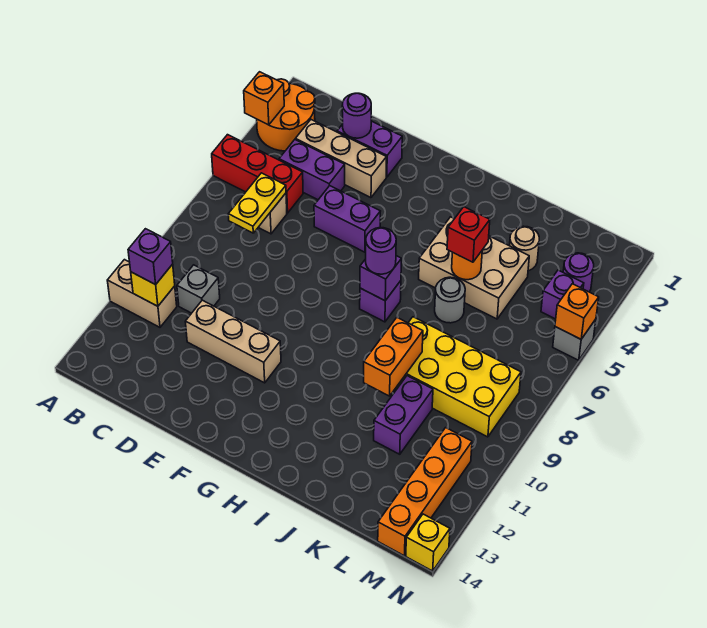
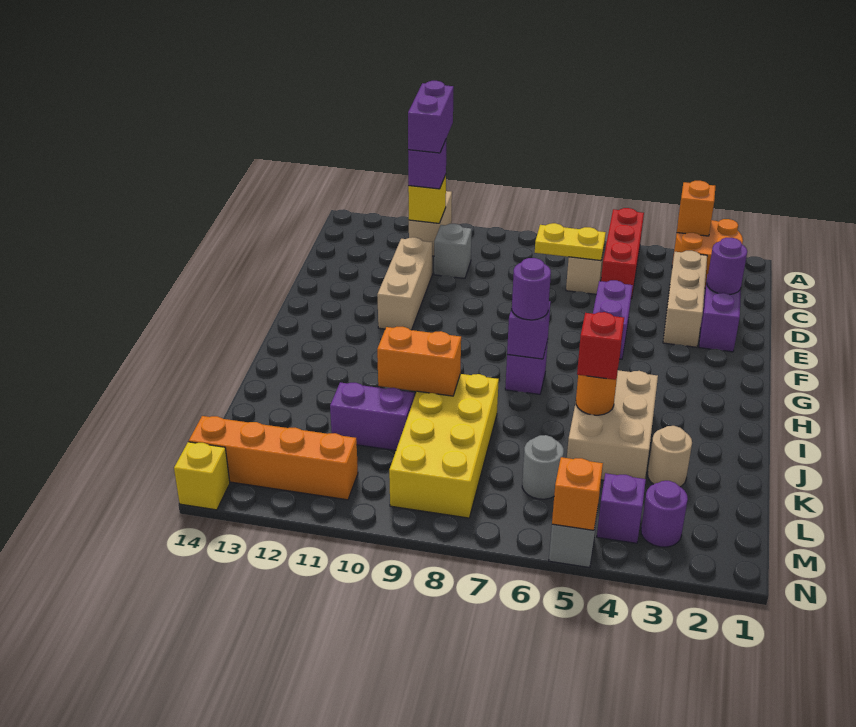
purple brick C4:D4 level 1 -> purple brick A11:B11 level 4
grey round brick J6 level 1 -> grey round brick L6 level 1

